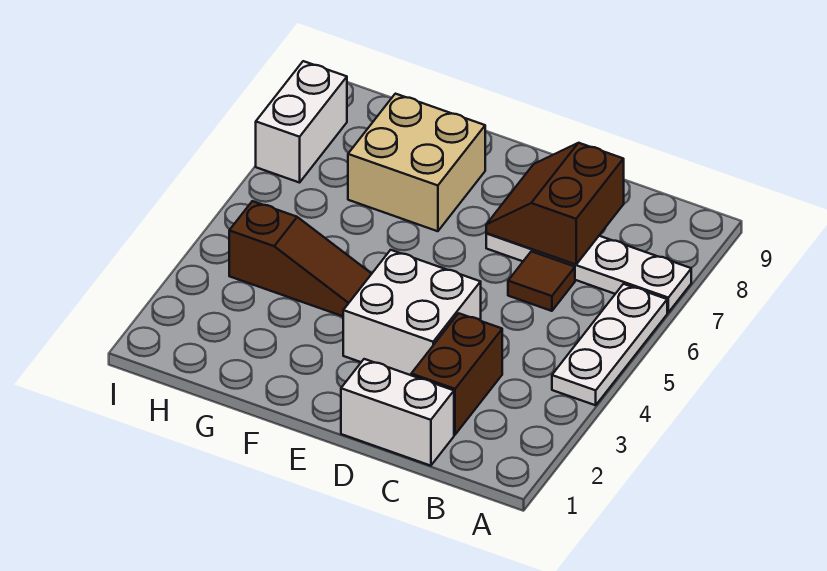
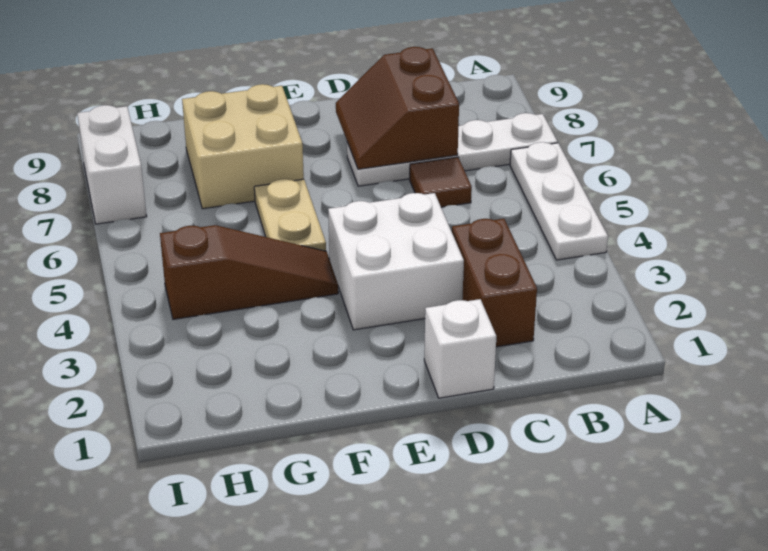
white brick C1:D1 level 1 -> white brick D1 level 1
none -> tan plate F5:F6 level 1

